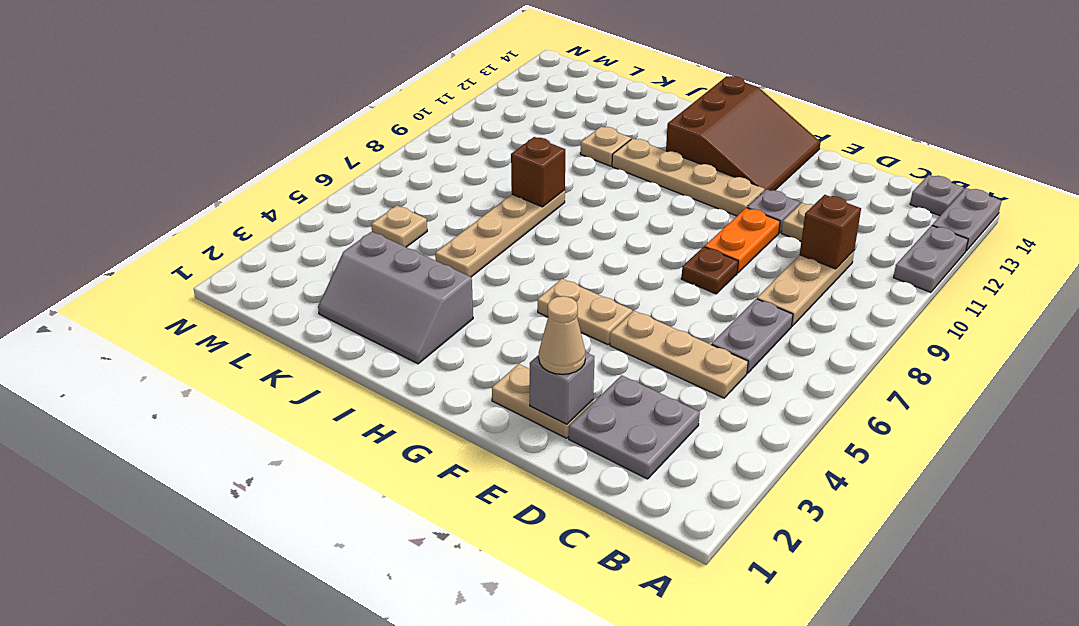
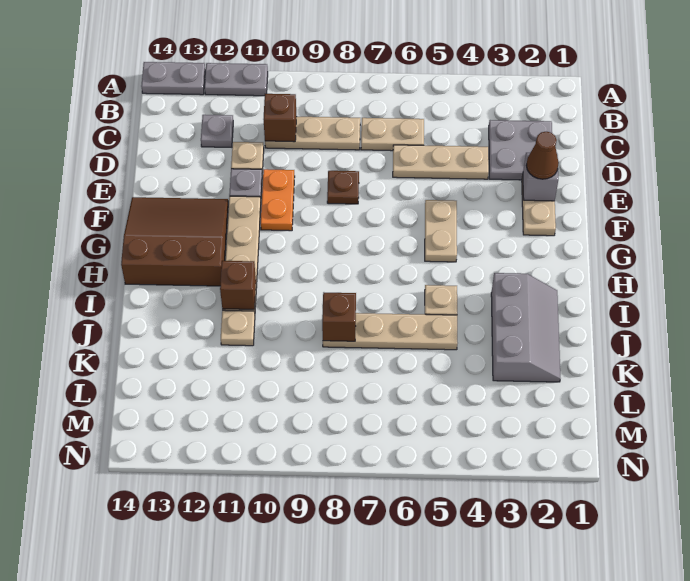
grey plate B14 level 1 -> grey plate C12 level 1
tan plate C5:E5 level 1 -> tan plate D4:D6 level 1
grey plate C6:C7 level 1 -> tan plate C6:C7 level 1
tan cone E2 level 3 -> brown cone E2 level 3
orange plate E9:E10 level 1 -> orange plate E10:F10 level 1
none -> brown brick I11 level 2
tan plate L5 level 1 -> tan plate I5 level 1

